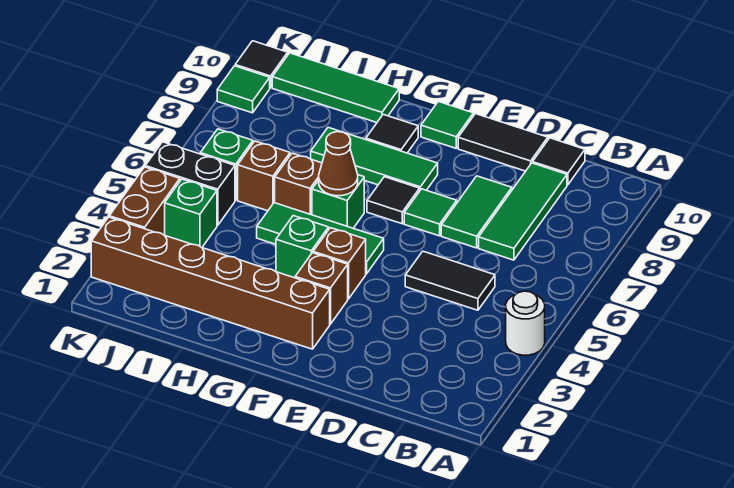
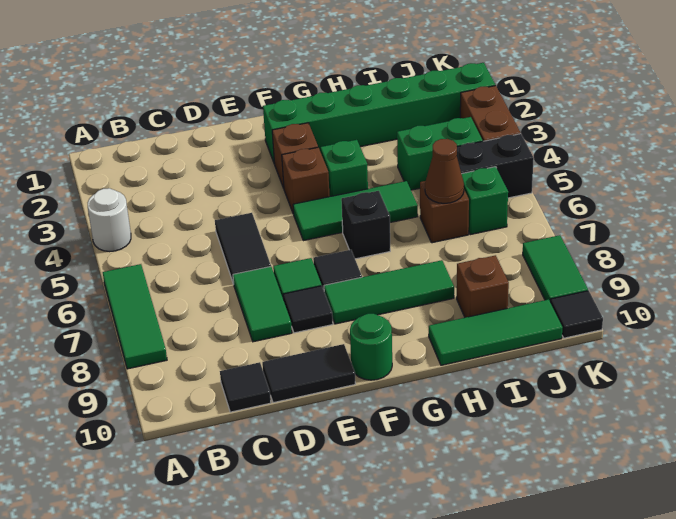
black tile C5:D5 level 1 -> black tile D5:D6 level 1
green tile C7:C9 level 1 -> green tile A6:A8 level 1
brown brick F2:K2 level 1 -> green brick F2:K2 level 1
green tile F10 level 1 -> green round brick F10 level 1
green brick G6 level 1 -> black brick G6 level 1
brown cone G6 level 2 -> brown cone I6 level 2
black tile G9 level 1 -> black tile E8 level 1
brown brick H6 level 1 -> brown brick I9 level 1
green brick J4 level 1 -> green brick I4:J4 level 1
green tile K9 level 1 -> green tile K8:K9 level 1

